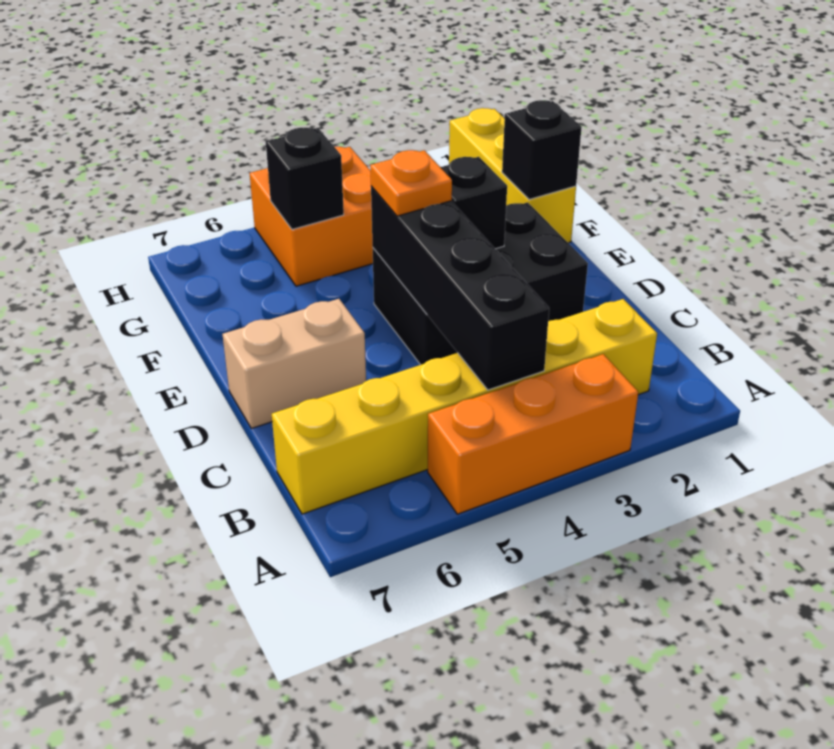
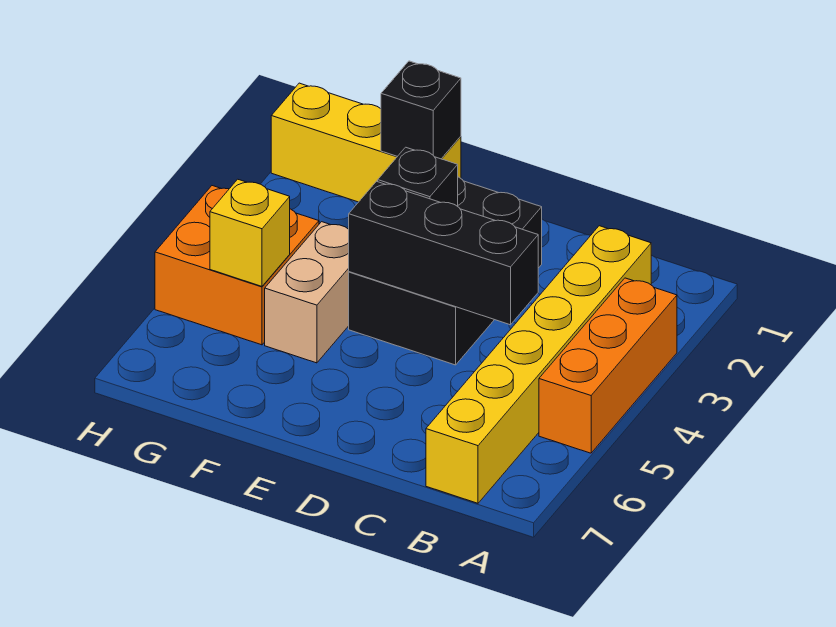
black brick B4:E4 level 2 -> black brick C4:E4 level 2
tan brick D6:D7 level 1 -> tan brick F4:F5 level 1
orange plate E4 level 3 -> none
black brick G5 level 2 -> yellow brick G5 level 2

